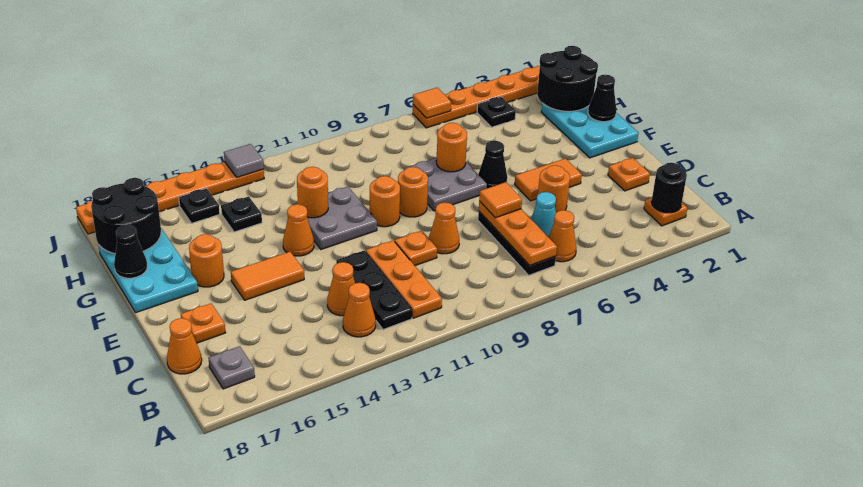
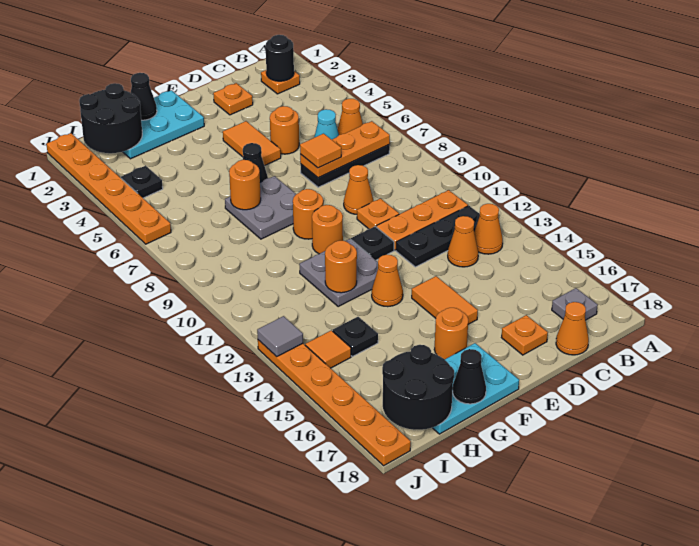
black plate I15 level 1 -> black plate E11 level 1
orange tile J6 level 2 -> orange tile I14 level 1

